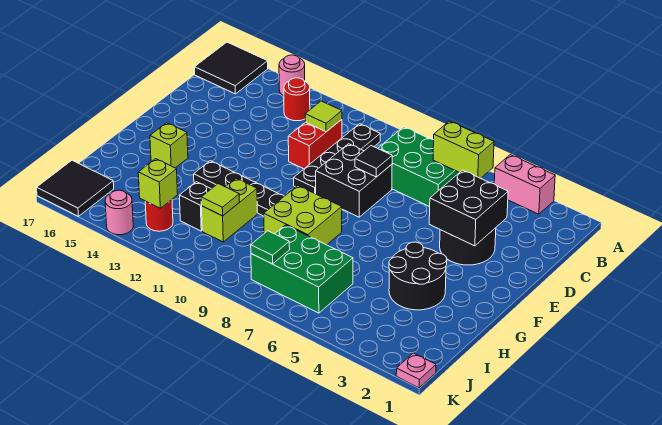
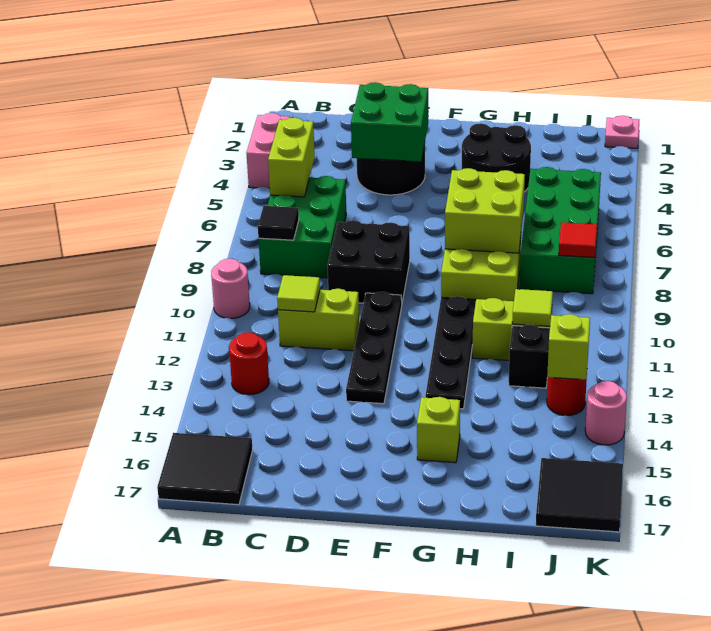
pink round brick A14 level 1 -> pink round brick A10 level 1
black plate B10:E10 level 1 -> black plate E10:E13 level 1
red brick C11:D11 level 1 -> lime brick C11:D11 level 1
black brick D3:E4 level 2 -> green brick D3:E4 level 2
black tile D8 level 2 -> black tile B8 level 2
none -> lime brick G7:H8 level 2
green brick I6:J8 level 1 -> green brick I5:J8 level 1
green tile J8 level 2 -> red tile J8 level 2

